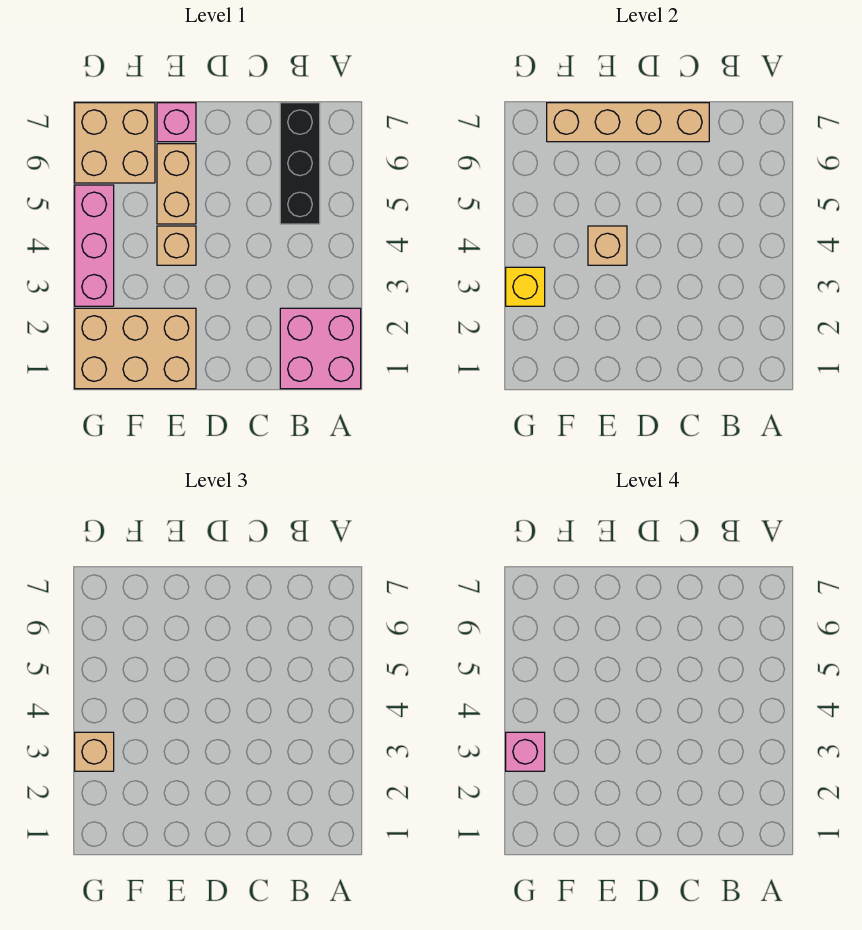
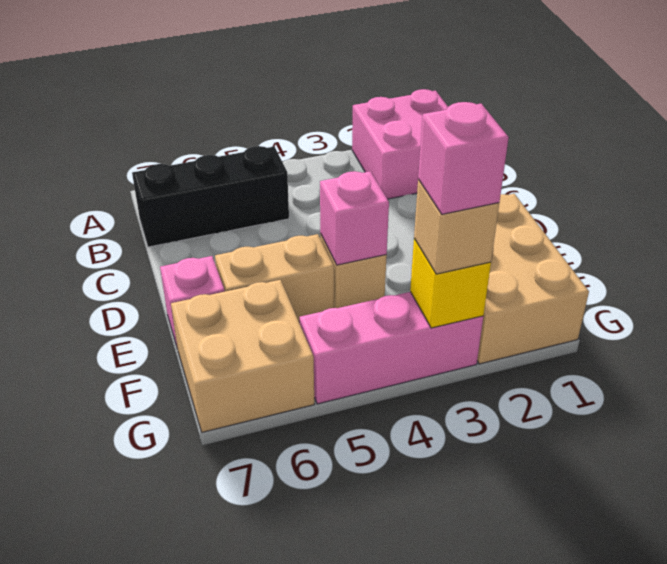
tan brick C7:F7 level 2 -> none
tan brick E4 level 2 -> pink brick E4 level 2

